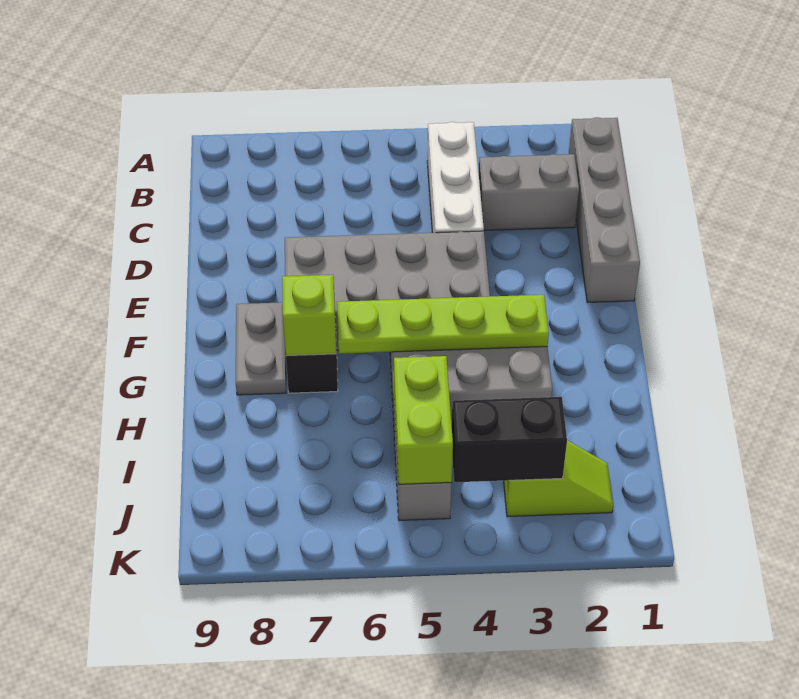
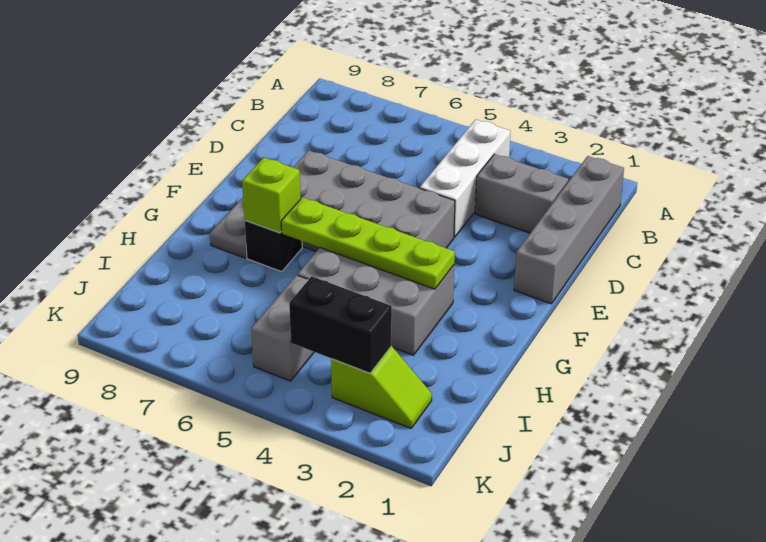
lime brick I5:J5 level 2 -> none

